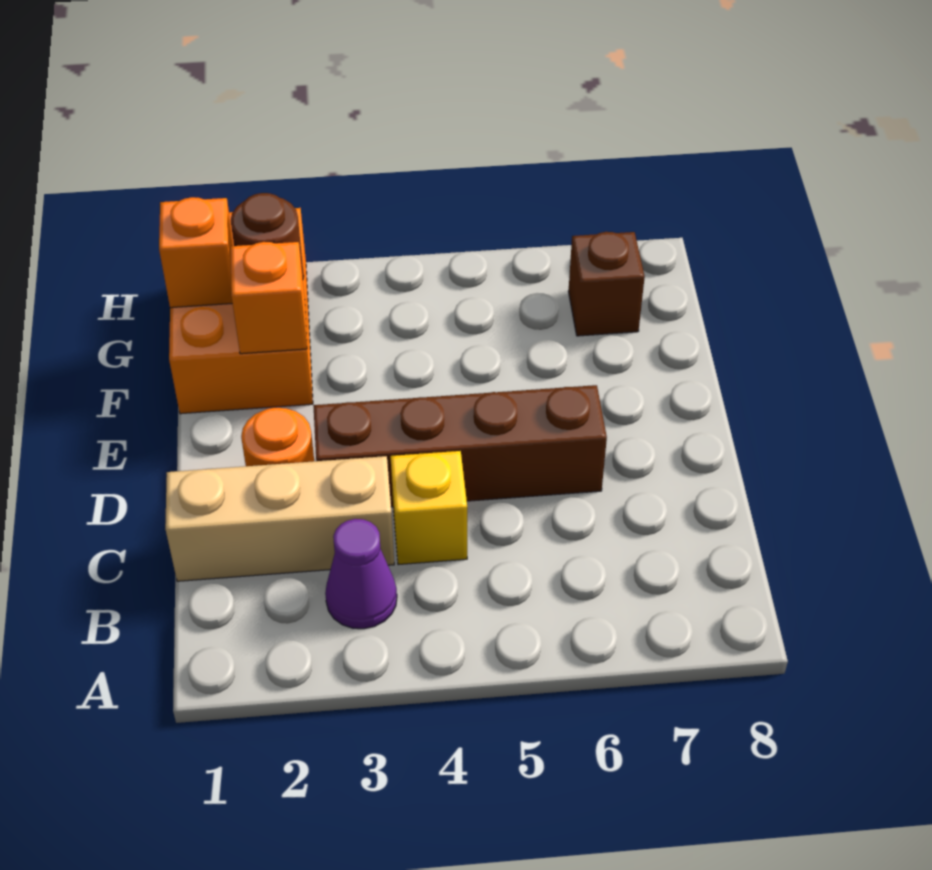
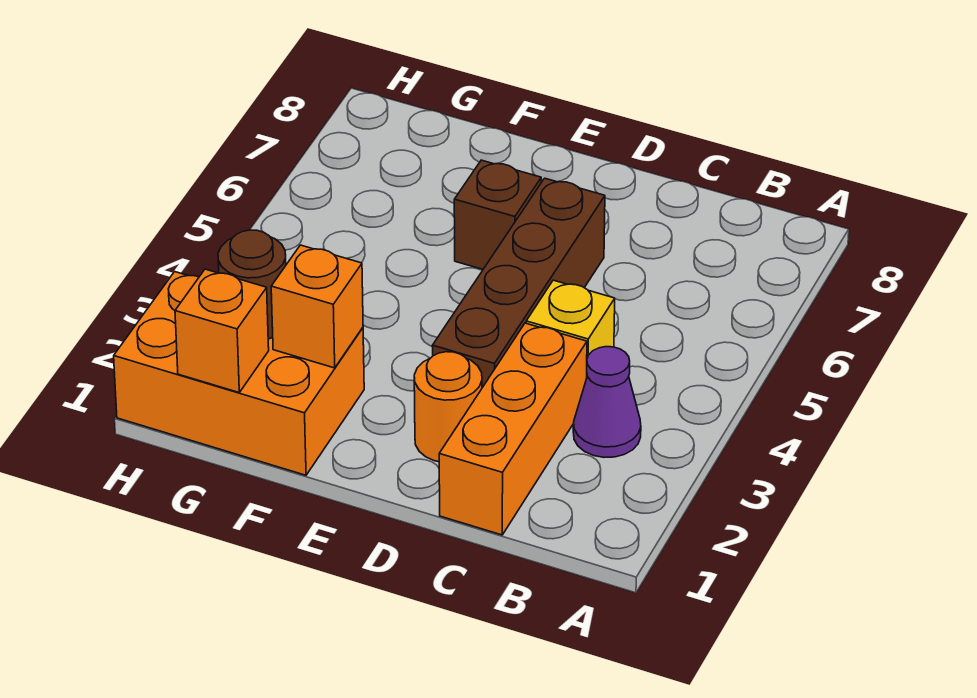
tan brick C1:C3 level 1 -> orange brick C1:C3 level 1
brown brick G7 level 1 -> brown brick E6 level 1

